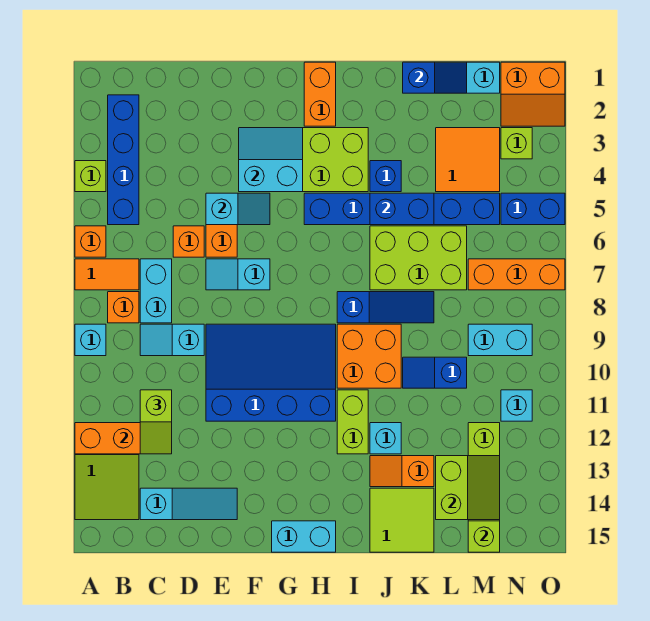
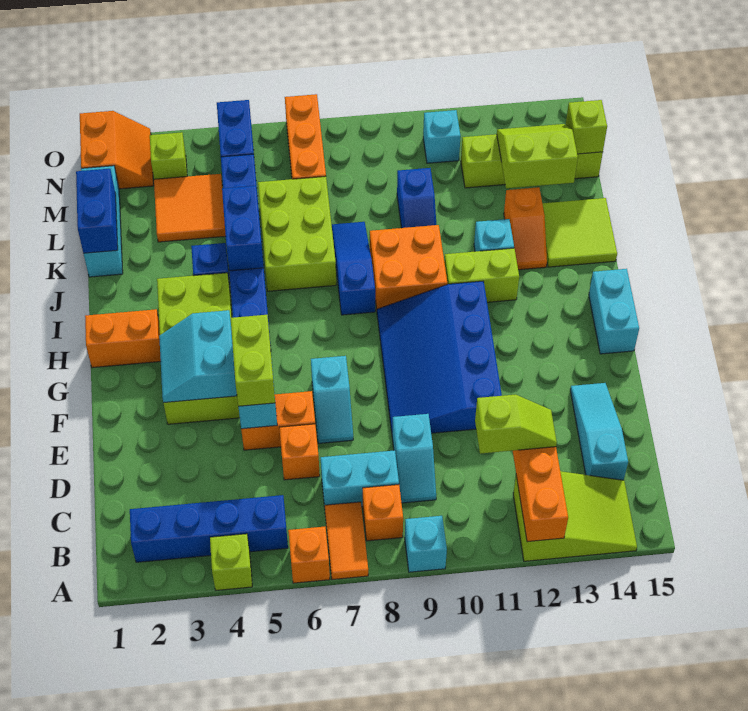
none -> lime brick E5:F5 level 3
blue slope K1:L1 level 2 top K -> blue brick K1:L1 level 2
cyan brick M9:N9 level 1 -> none

